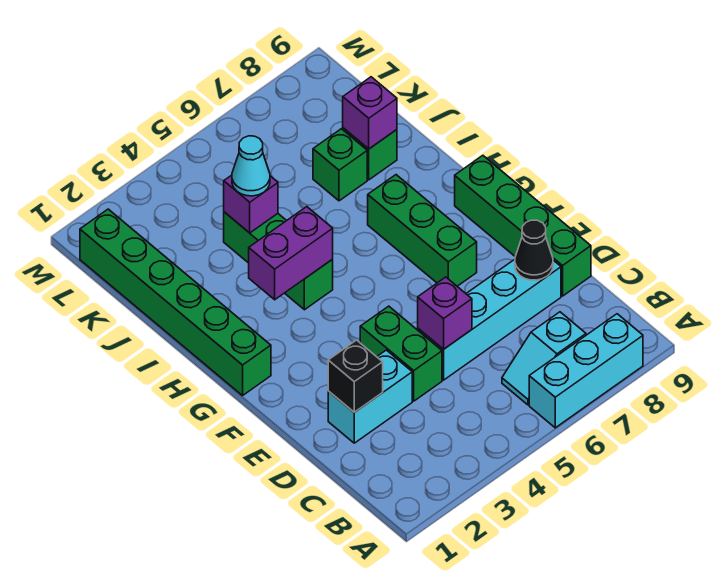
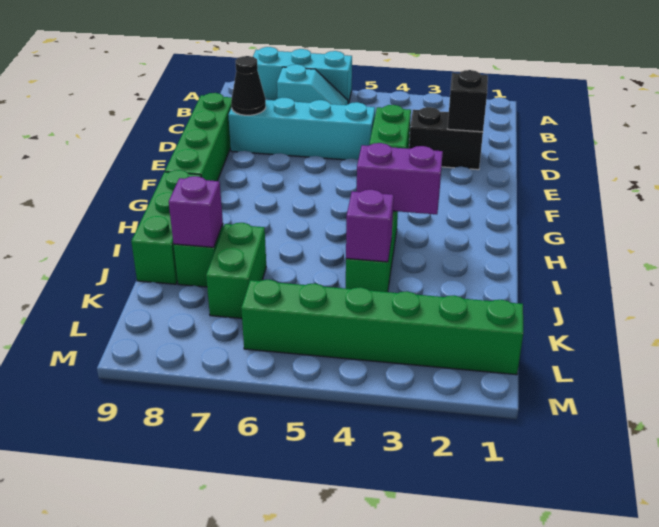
cyan brick D2:D3 level 1 -> black brick D2:D3 level 1
purple brick D5 level 2 -> none
green brick F7:H7 level 1 -> green brick H9:J9 level 1
green brick G1:L1 level 1 -> green brick L1:L6 level 1
cyan cone J4 level 3 -> none
green brick J7 level 1 -> green brick J7:K7 level 1

